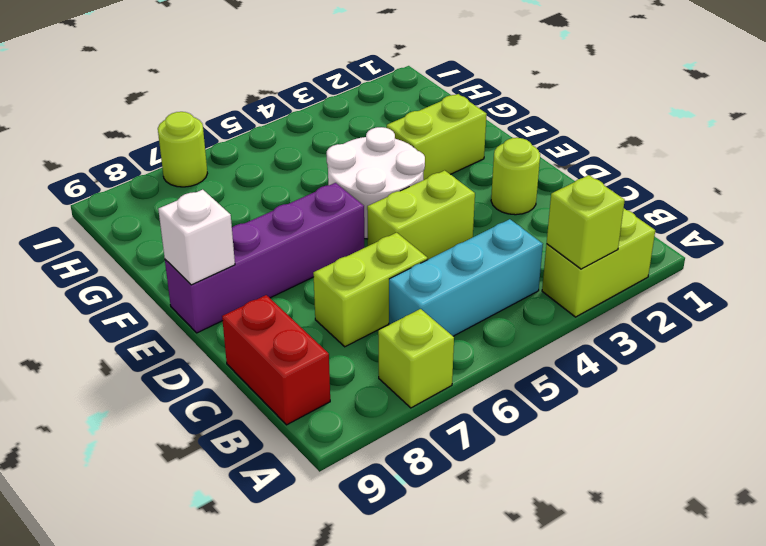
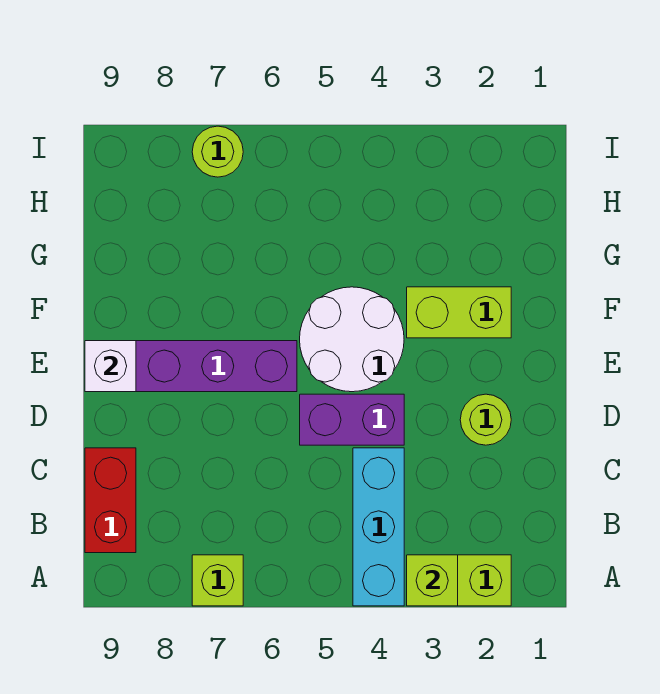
cyan brick B4:B6 level 1 -> cyan brick A4:C4 level 1
lime brick C6:C7 level 1 -> none
lime brick D4:D5 level 1 -> purple brick D4:D5 level 1

